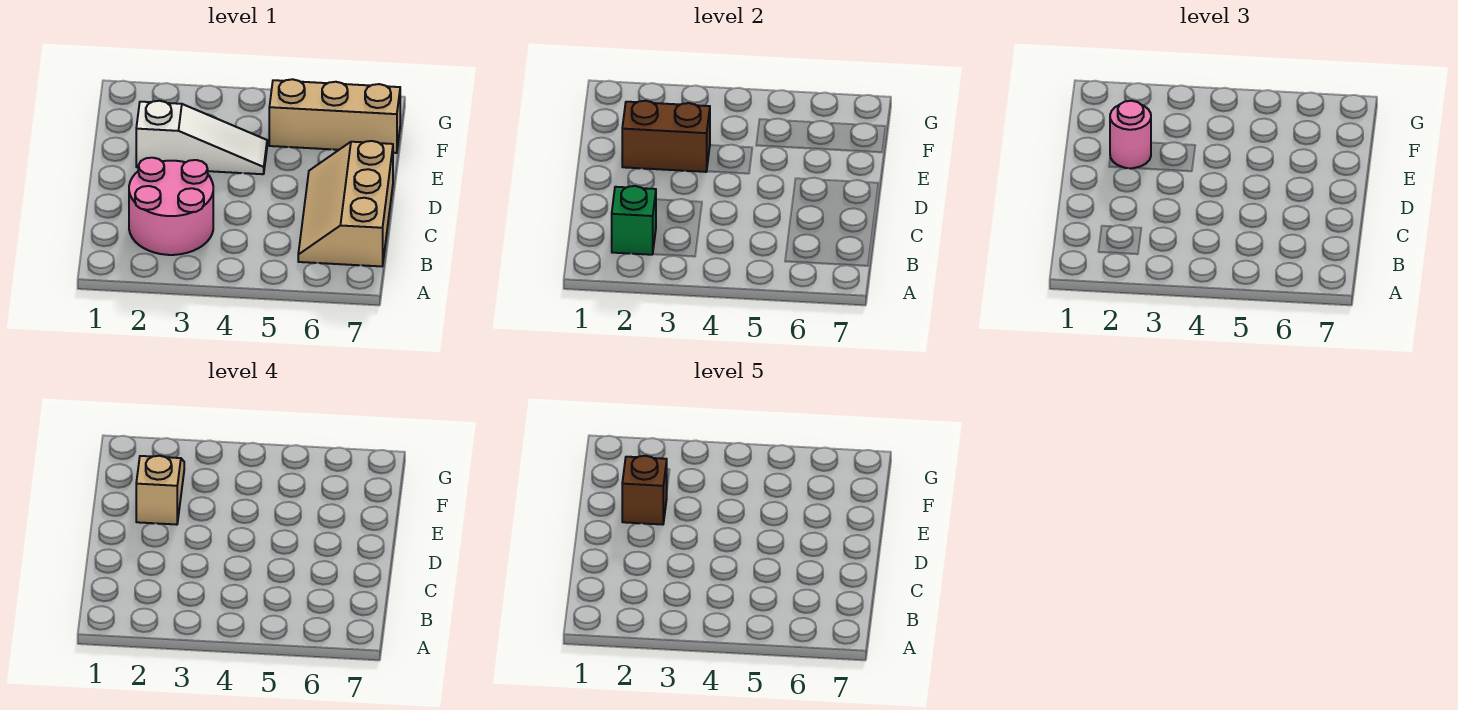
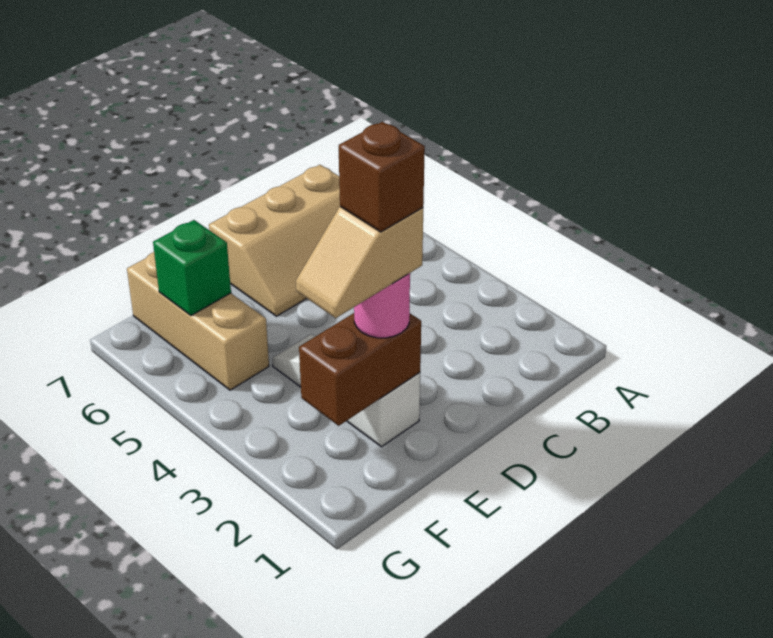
pink round brick B2:C3 level 1 -> none
green brick B2 level 2 -> green brick F6 level 2
brown brick E2:E3 level 2 -> brown brick E2:F2 level 2

